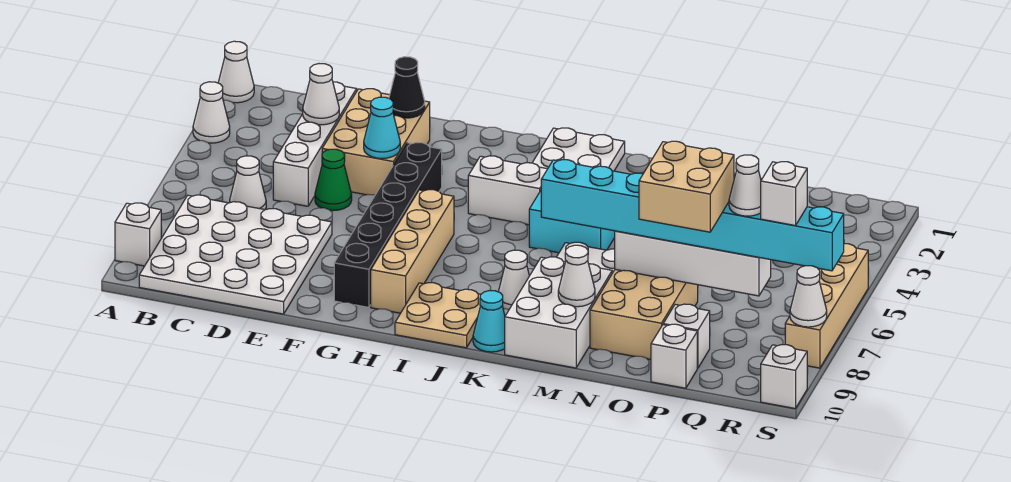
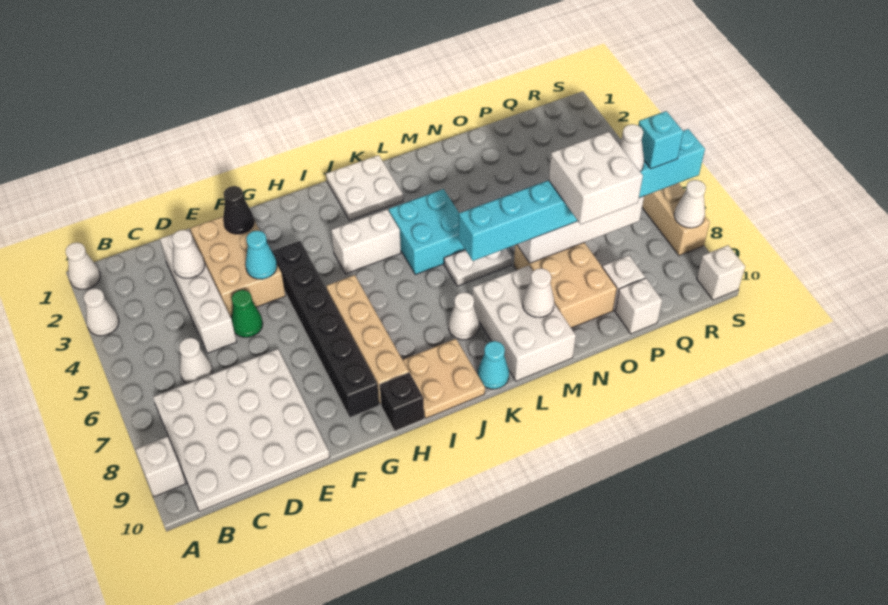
none -> black brick H10 level 1
tan brick O7:P8 level 4 -> white brick O7:P8 level 4
white brick R7 level 4 -> cyan brick R7 level 4

